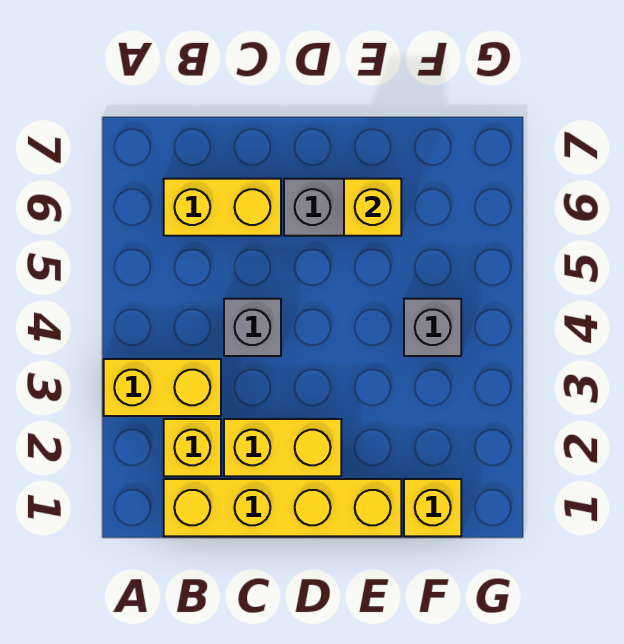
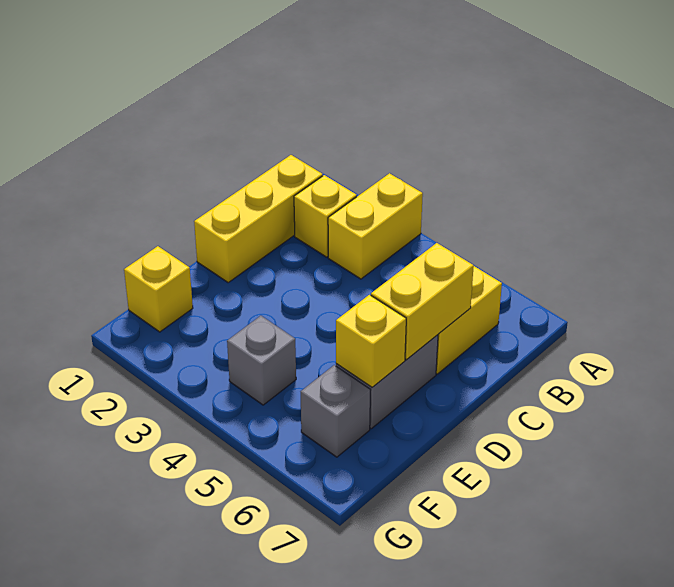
yellow brick B1:E1 level 1 -> yellow brick B1:D1 level 1
yellow brick C2:D2 level 1 -> yellow brick C6:D6 level 2
grey brick C4 level 1 -> grey brick F6 level 1

